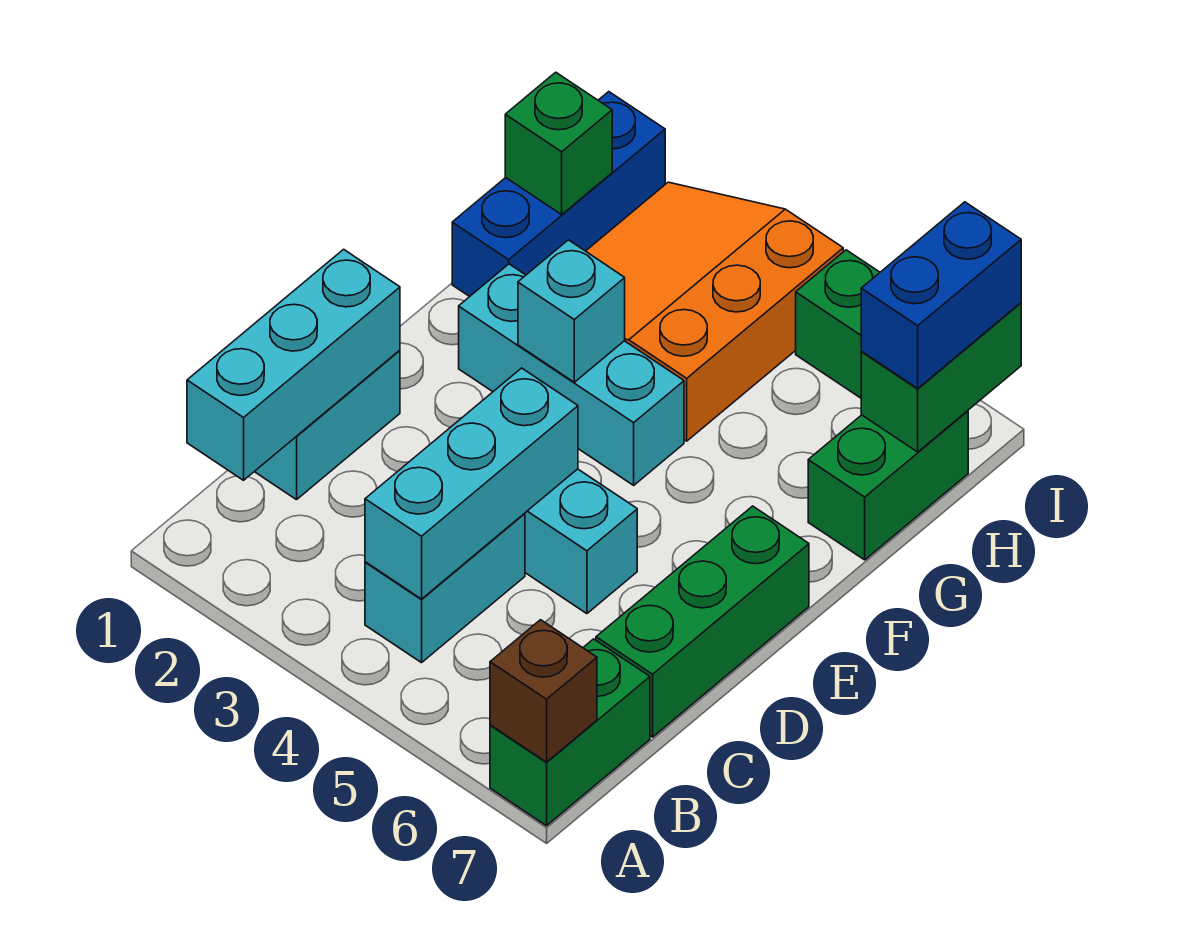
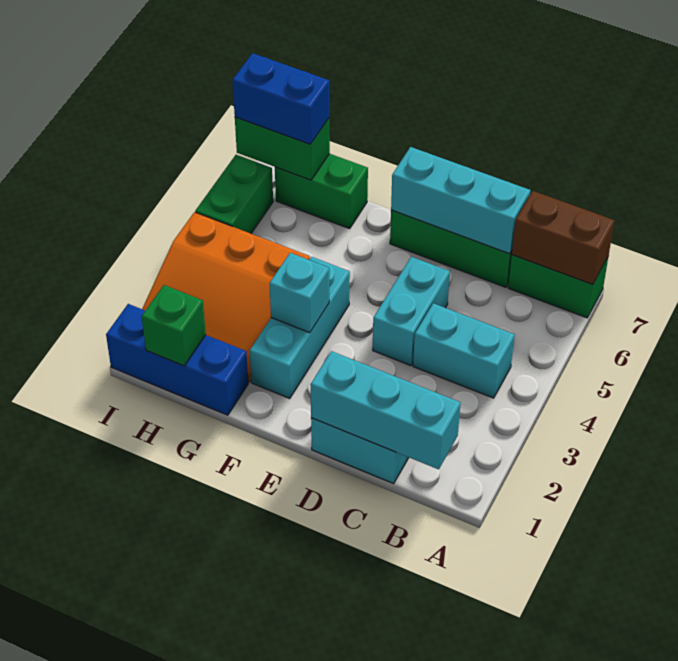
brown brick A7 level 2 -> brown brick A7:B7 level 2
cyan brick B4:D4 level 2 -> cyan brick C7:E7 level 2

